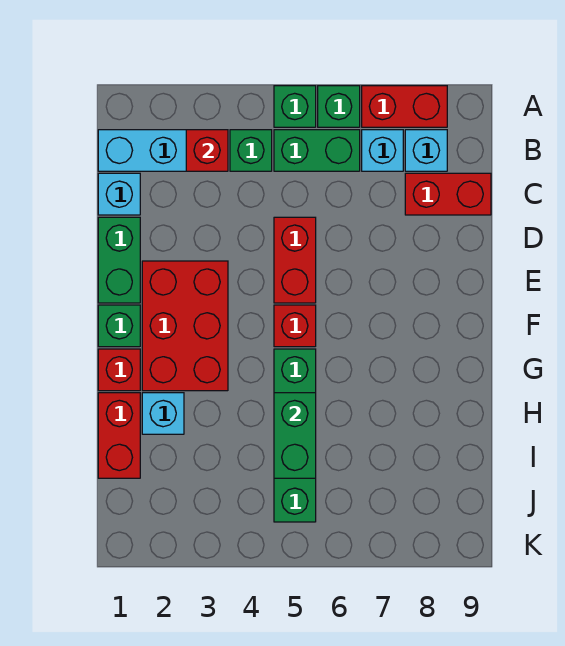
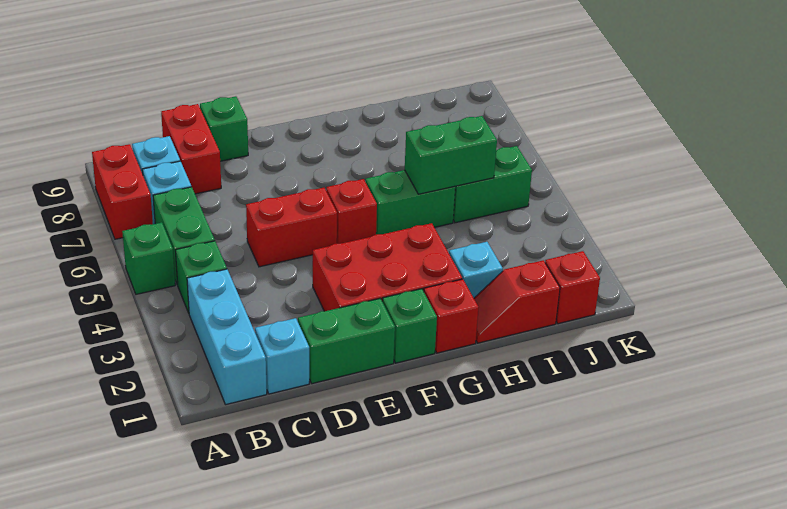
green brick A6 level 1 -> green brick D9 level 1
red brick B3 level 2 -> red brick J1 level 1
red brick H1:I1 level 1 -> red slope H1:I1 level 1 top I

